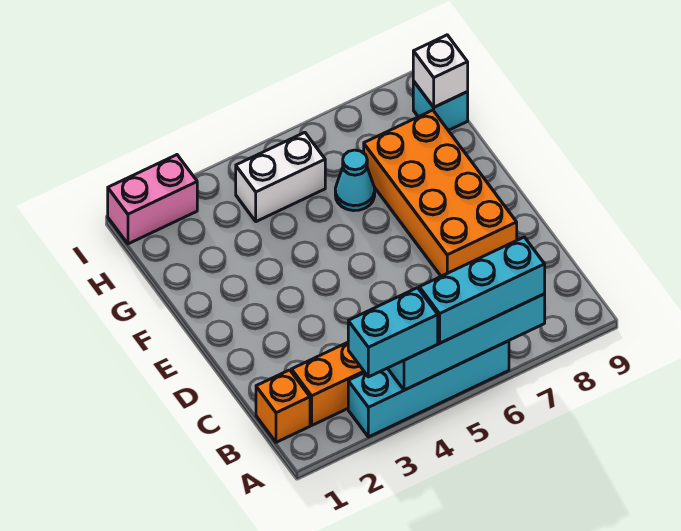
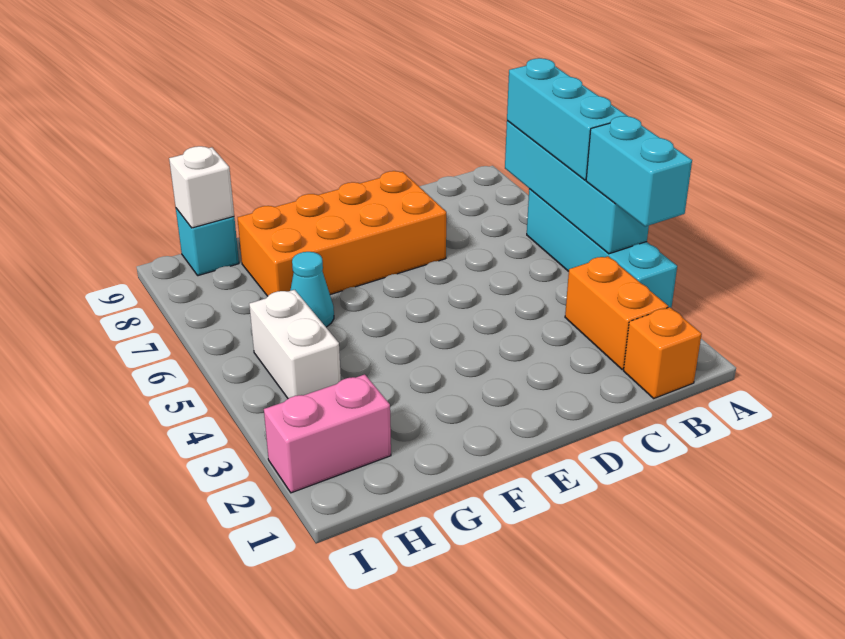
pink brick I1:I2 level 1 -> pink brick H2:I2 level 1

